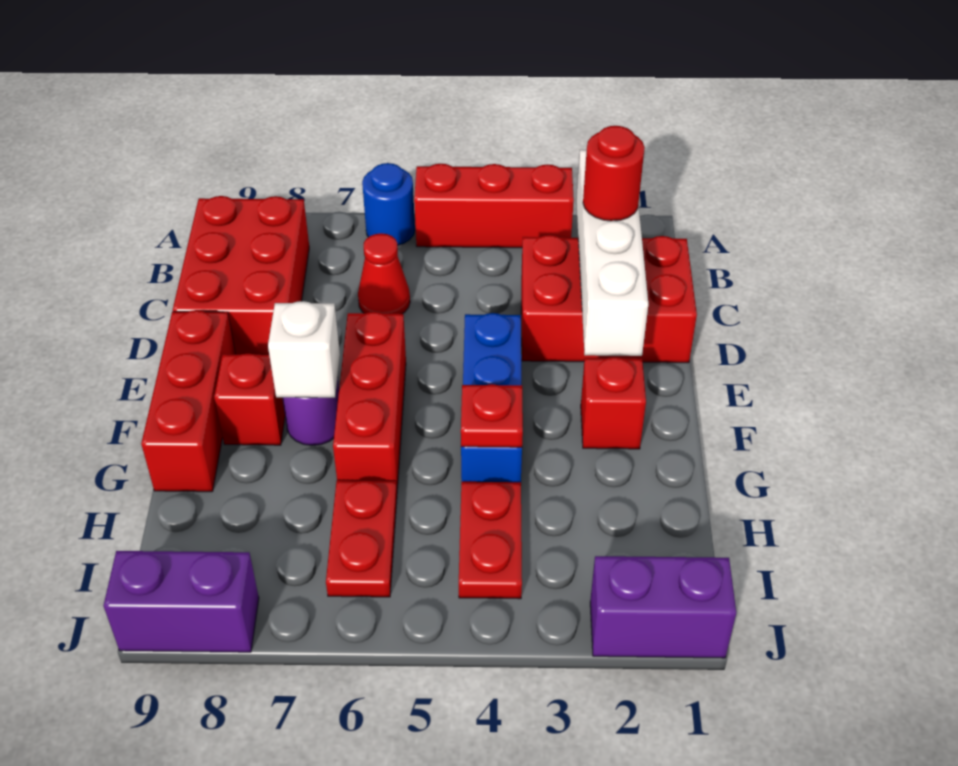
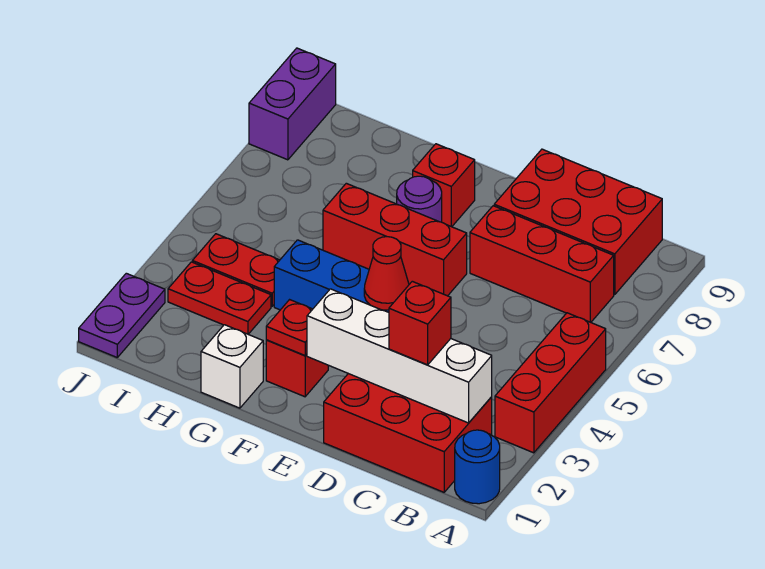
blue round brick A6 level 1 -> blue round brick A1 level 1
red brick C1:D3 level 1 -> red brick B1:D2 level 1
red round brick C2 level 3 -> red brick C2 level 3
red cone C6 level 1 -> red cone E4 level 2
red brick E9:G9 level 1 -> red brick B7:D7 level 1
white brick F7 level 2 -> white brick G1 level 1
red plate G4 level 2 -> red plate F2 level 2
red plate H6:I6 level 1 -> red plate H3:I3 level 1
purple brick J1:J2 level 1 -> purple plate J1:J2 level 1

